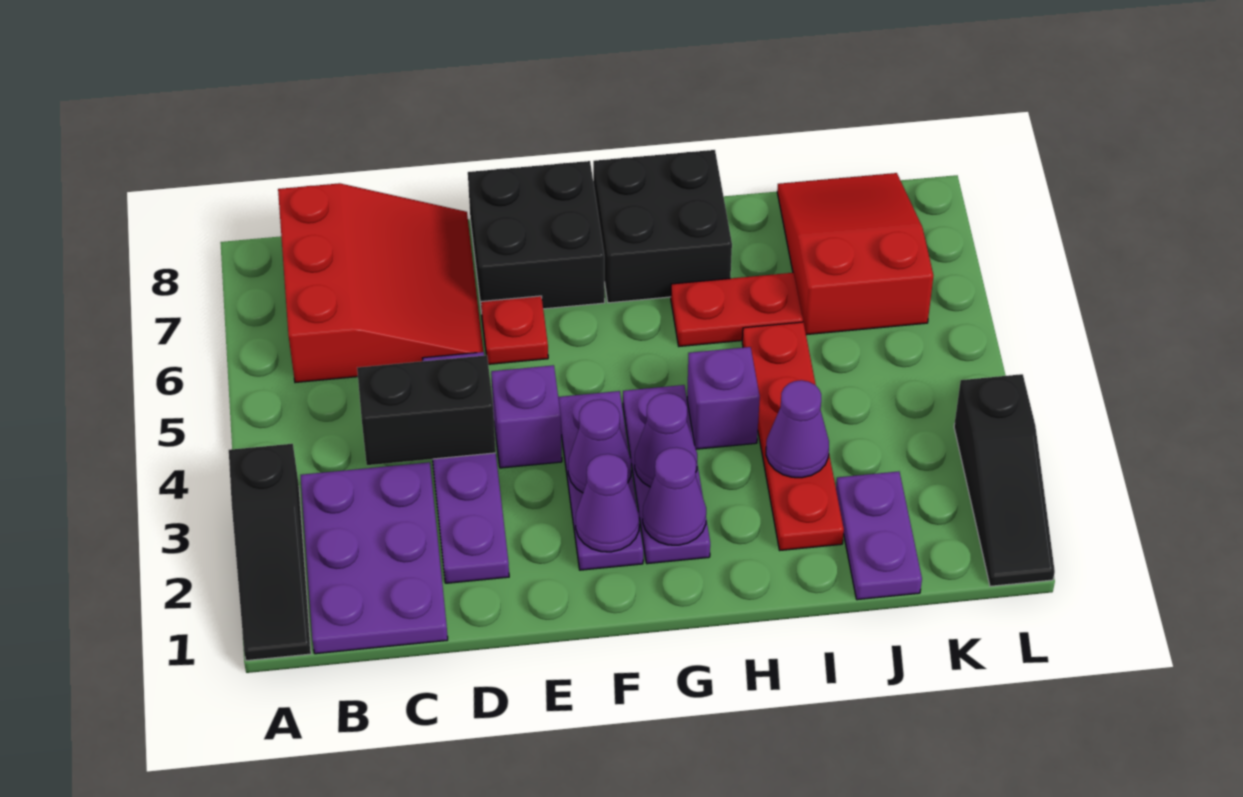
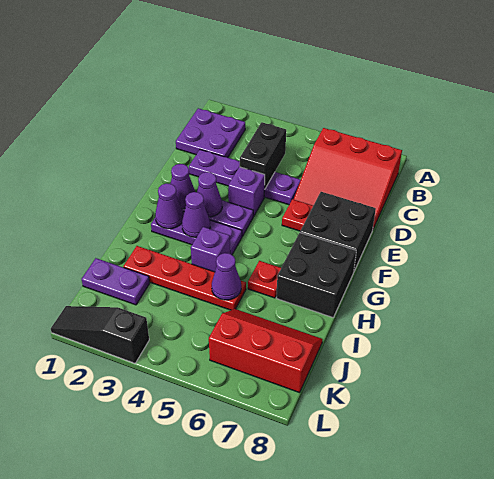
black slope A1:A3 level 1 top 3 -> none
purple plate B1:C3 level 1 -> purple plate B1:C2 level 1
red plate H6:I6 level 1 -> red plate H6 level 1
purple cone I3 level 2 -> purple cone I5 level 2
red slope J6:K8 level 1 top 6 -> red slope J6:K8 level 1 top K

